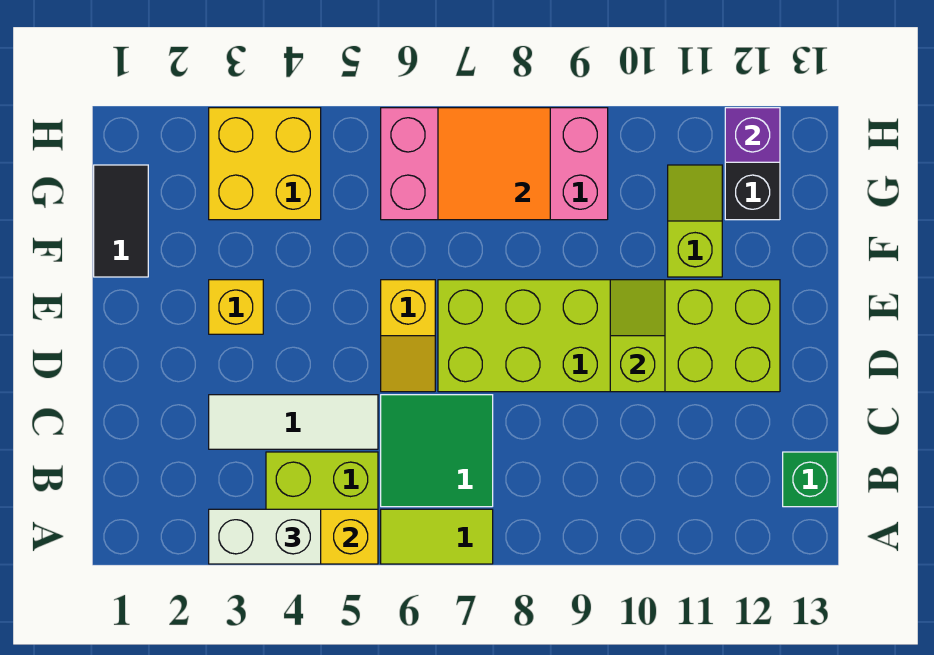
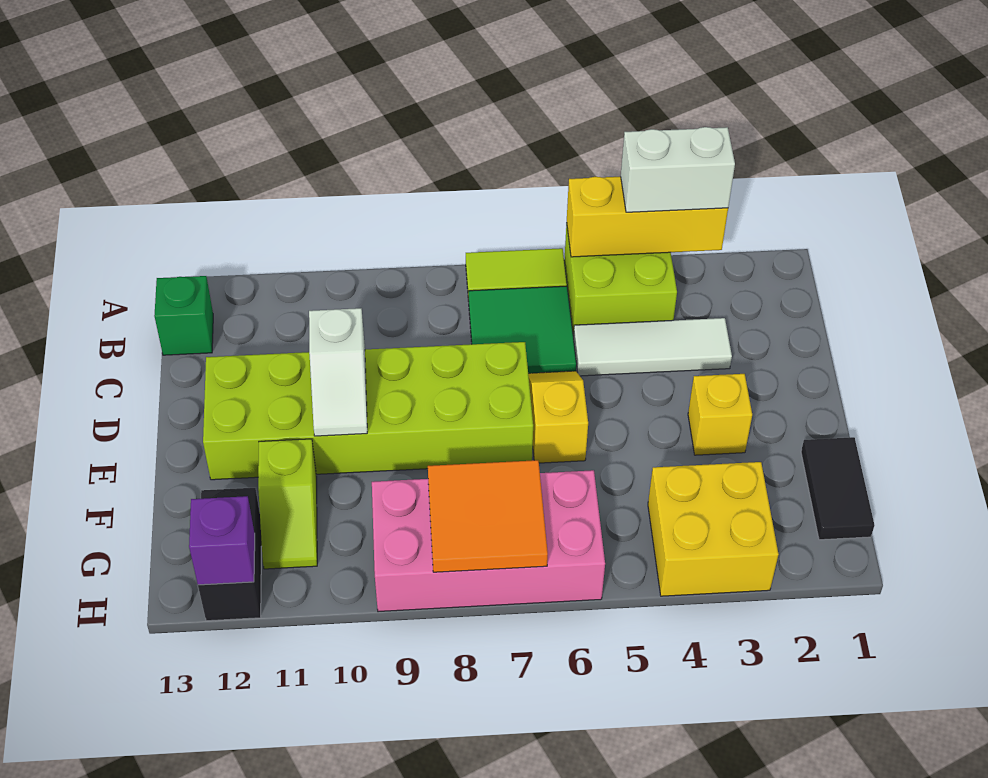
lime slope D10:E10 level 2 top D -> white slope D10:E10 level 2 top D

